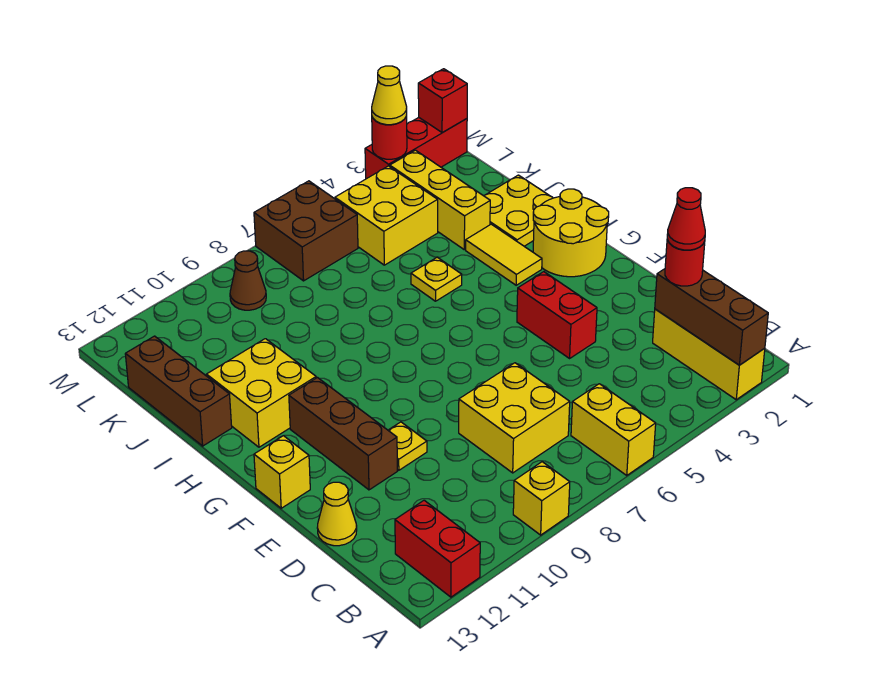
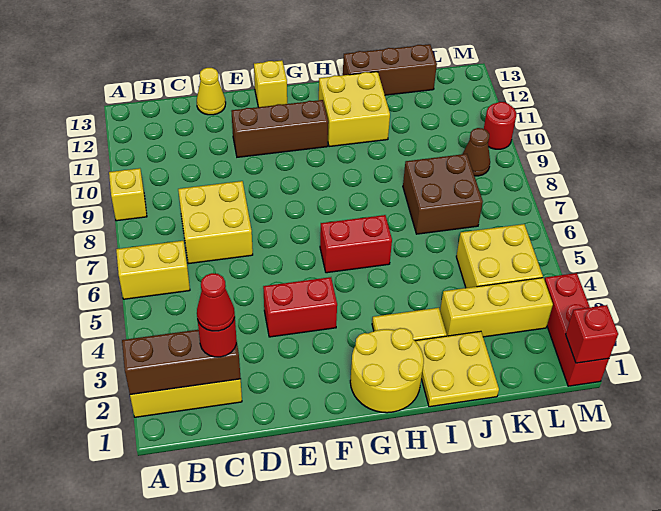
red brick A12:B12 level 1 -> red brick G6:H6 level 1
yellow plate E10 level 1 -> none
yellow plate I5 level 1 -> none
brown brick L6:M7 level 1 -> brown brick J7:K8 level 1
red round brick M3 level 2 -> red round brick M10 level 1
yellow cone M3 level 3 -> none

